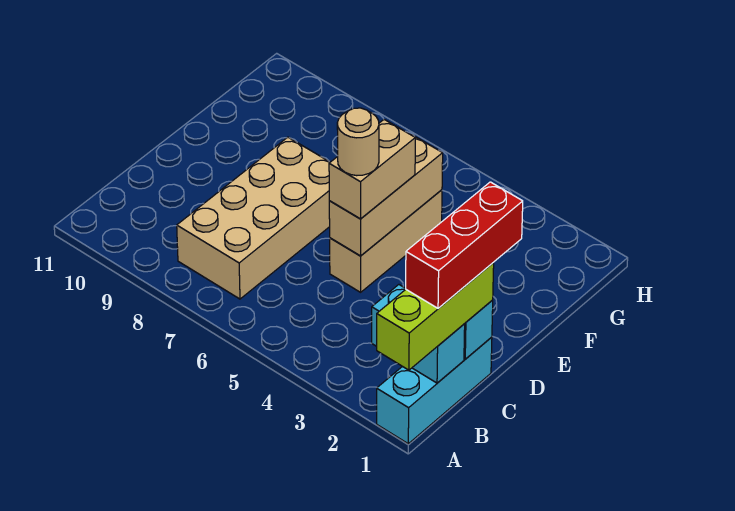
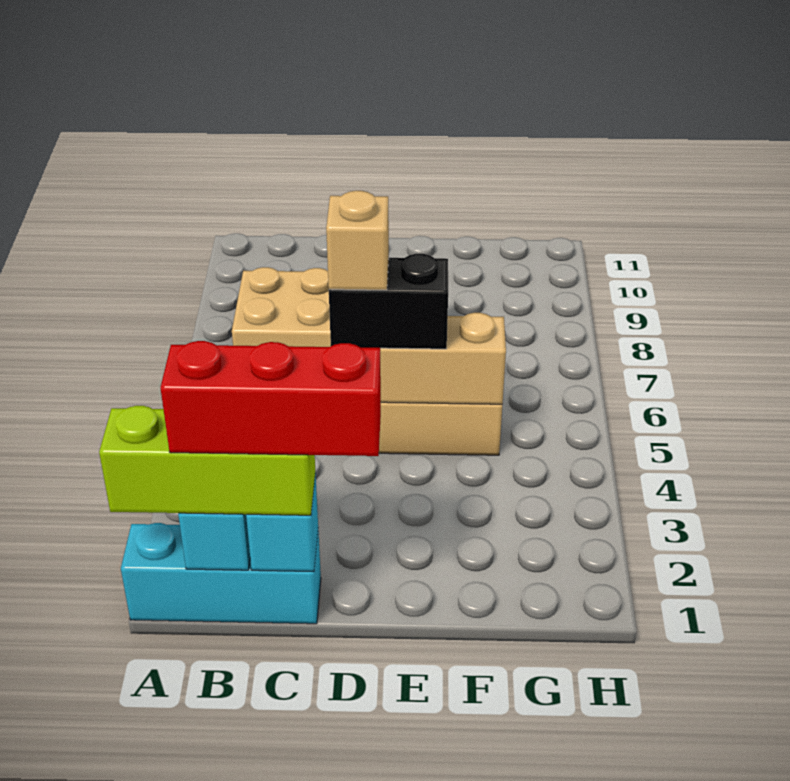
tan brick D5:E5 level 3 -> black brick D5:E5 level 3
tan round brick D5 level 4 -> tan brick D5 level 4

